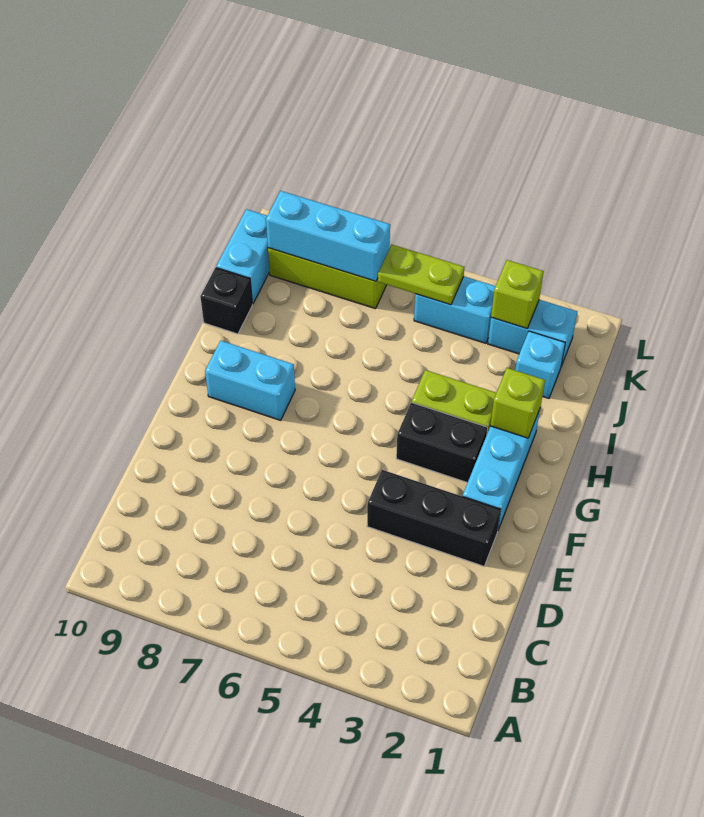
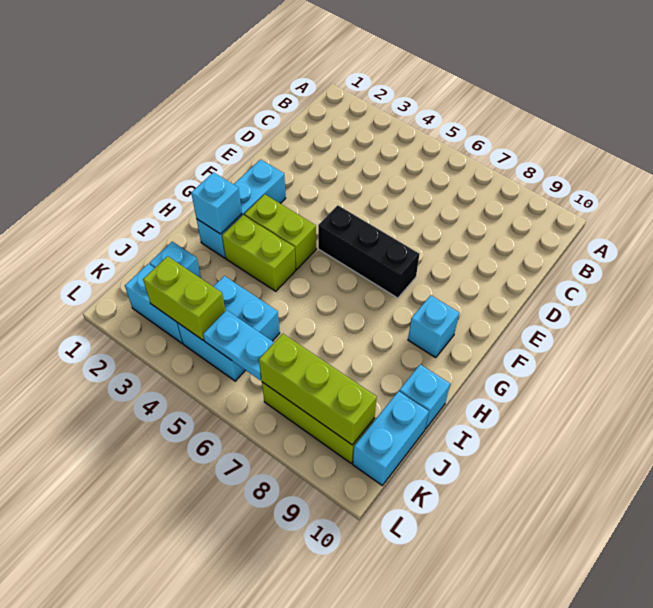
black brick E2:E4 level 1 -> black brick F5:F7 level 1
black brick G3:G4 level 1 -> lime brick G3:G4 level 1
cyan brick G8:G9 level 1 -> cyan brick G9 level 1
lime brick H2 level 2 -> cyan brick H2 level 2
black brick I10 level 1 -> cyan brick I10 level 1
lime brick K3 level 2 -> lime brick K3:K4 level 2
cyan brick K4:K5 level 1 -> cyan brick J4:K5 level 1
lime plate K5:K6 level 2 -> cyan plate K5:K6 level 2
cyan brick K7:K9 level 2 -> lime brick K7:K9 level 2

